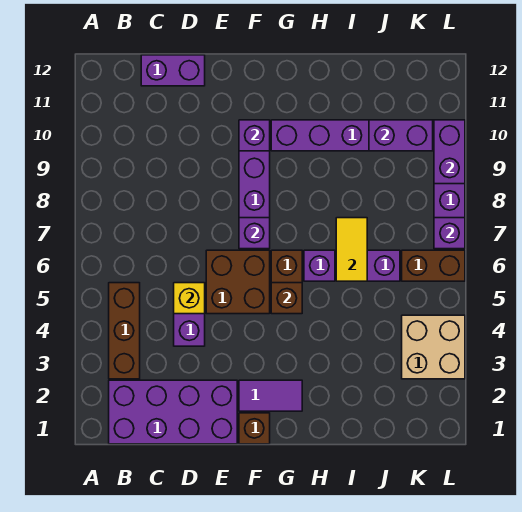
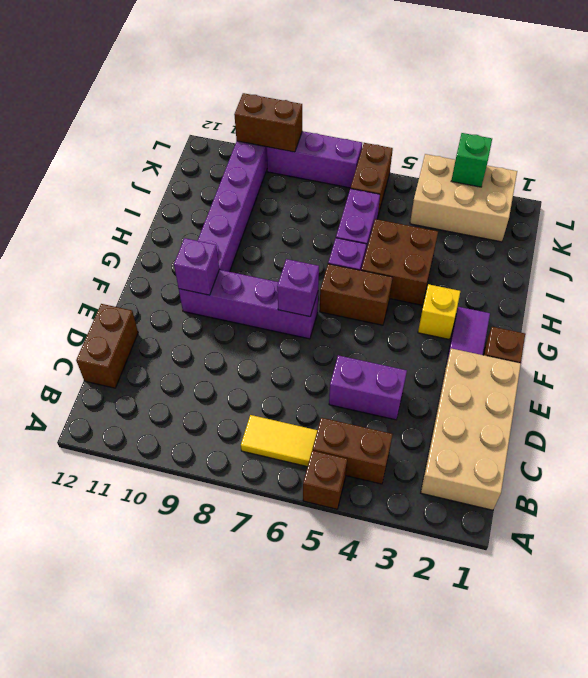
purple brick B1:E2 level 1 -> tan brick B1:E2 level 1
brown brick B3:B5 level 1 -> brown brick B4:B5 level 1
purple brick C12:D12 level 1 -> brown brick C12:D12 level 1
yellow brick D5 level 2 -> yellow brick G3 level 1
brown brick E5:F6 level 1 -> brown brick H4:I5 level 1
brown brick G5 level 2 -> brown brick A5 level 1
yellow tile I6:I7 level 2 -> yellow tile B6:B7 level 1
purple brick J10:K10 level 2 -> none
tan brick K3:L4 level 1 -> tan brick K2:L4 level 1
none -> green brick L3 level 2
purple brick L7 level 2 -> none
purple brick L9:L10 level 2 -> brown brick L9:L10 level 2

